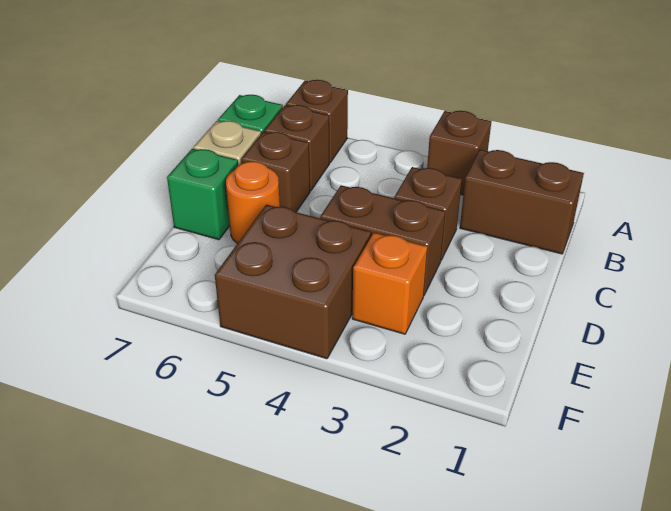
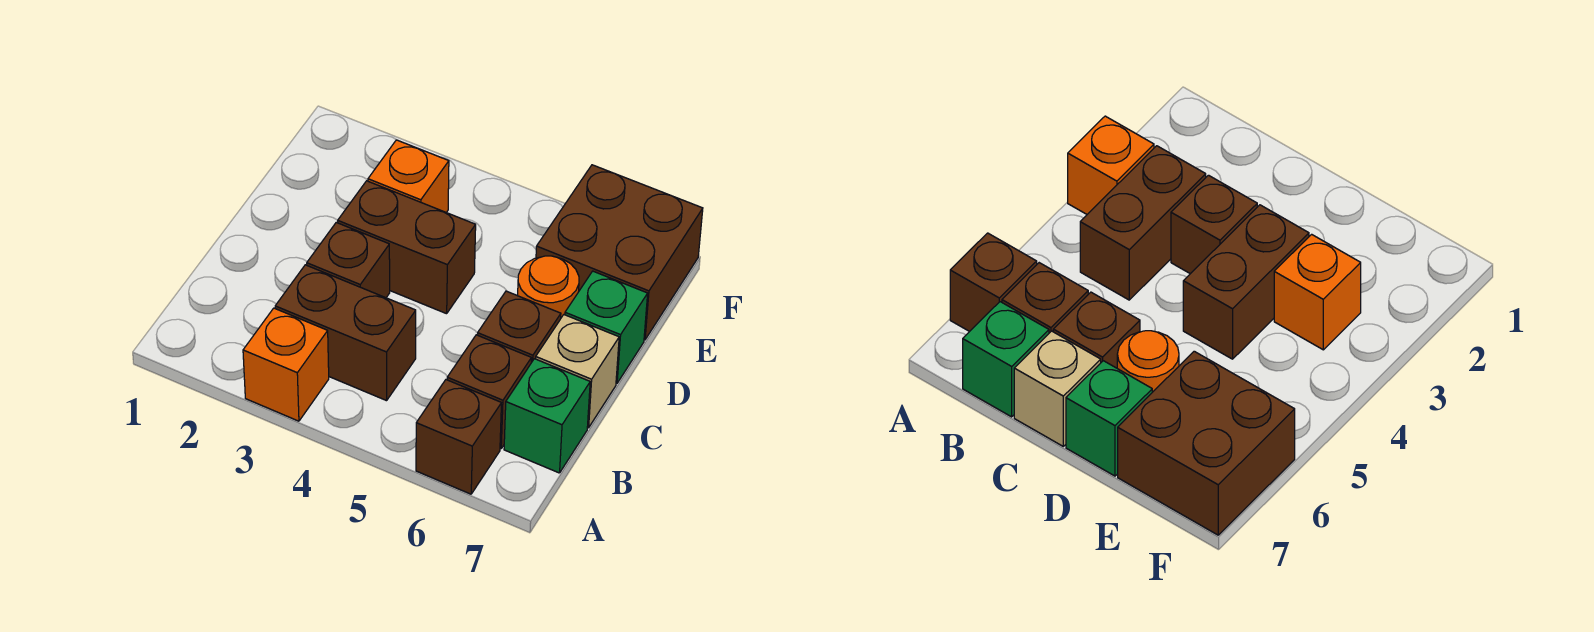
brown brick A3 level 1 -> orange brick A3 level 1
brown brick B1:B2 level 1 -> brown brick B3:B4 level 1
brown brick E4:F5 level 1 -> brown brick E6:F7 level 1

